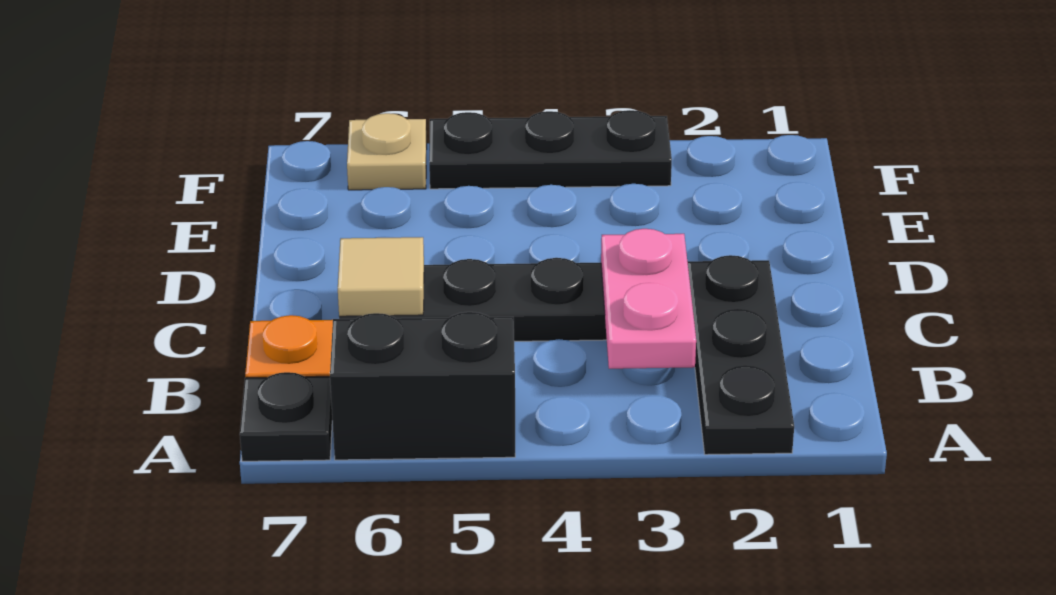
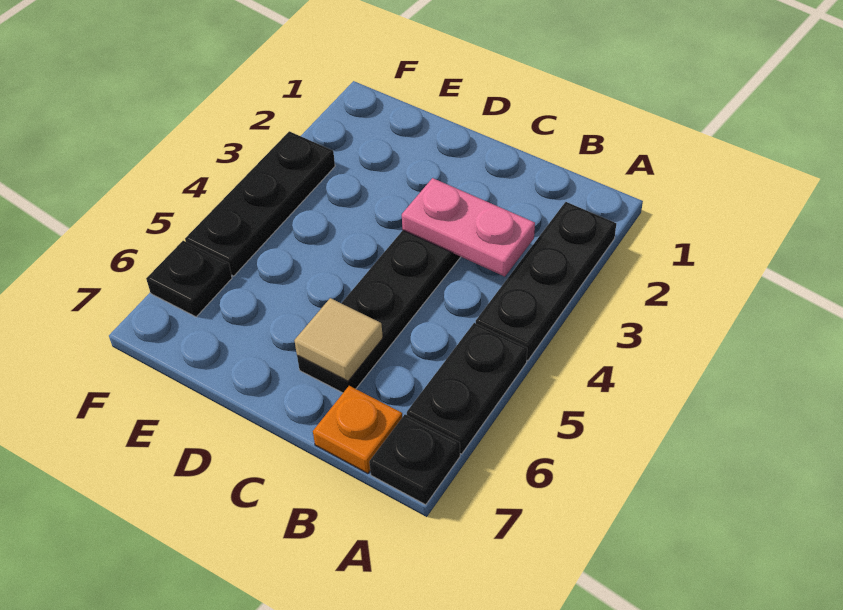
black plate A2:C2 level 1 -> black plate A2:A4 level 1
black brick A5:A6 level 1 -> black plate A5:A6 level 1
tan plate F6 level 1 -> black plate F6 level 1

